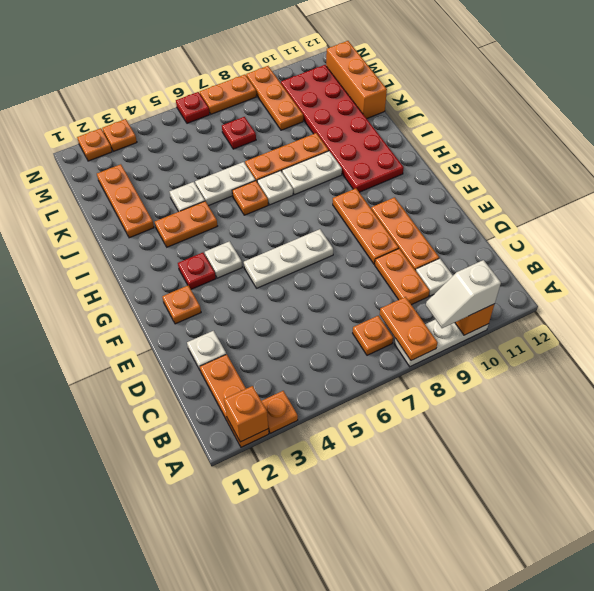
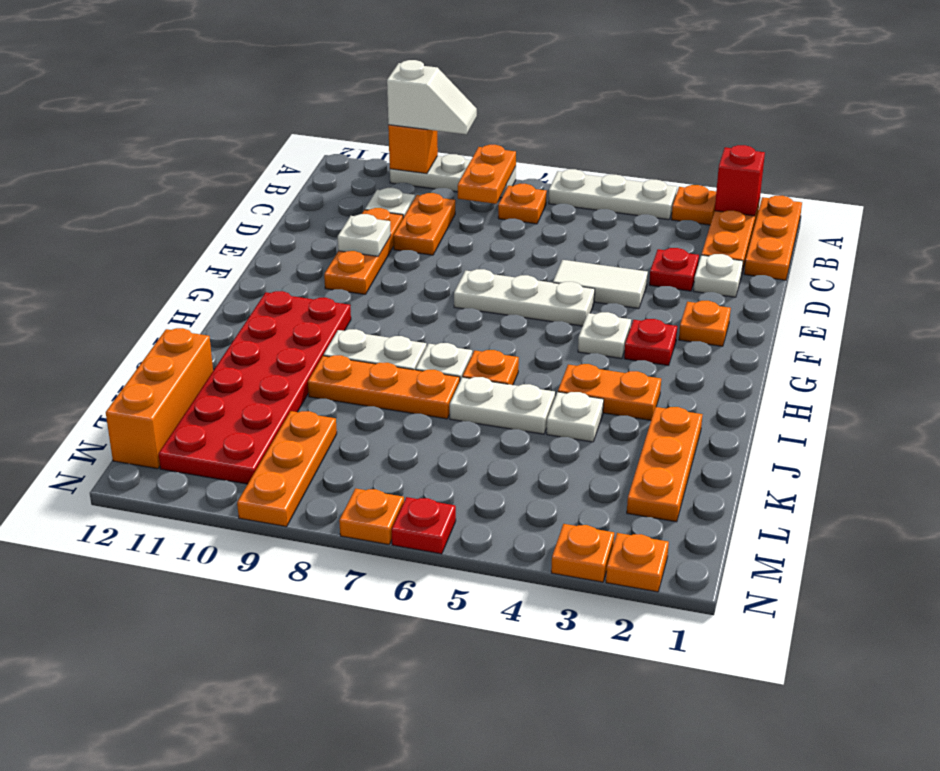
orange brick A2 level 2 -> red brick A2 level 2
none -> white plate A4:A6 level 1
none -> white tile E4:E5 level 1
orange plate E9:G9 level 1 -> orange plate A1:C1 level 1
none -> white plate E10 level 2
red plate L7 level 1 -> red plate D3 level 1
orange plate N7:N8 level 1 -> orange plate N7 level 1

